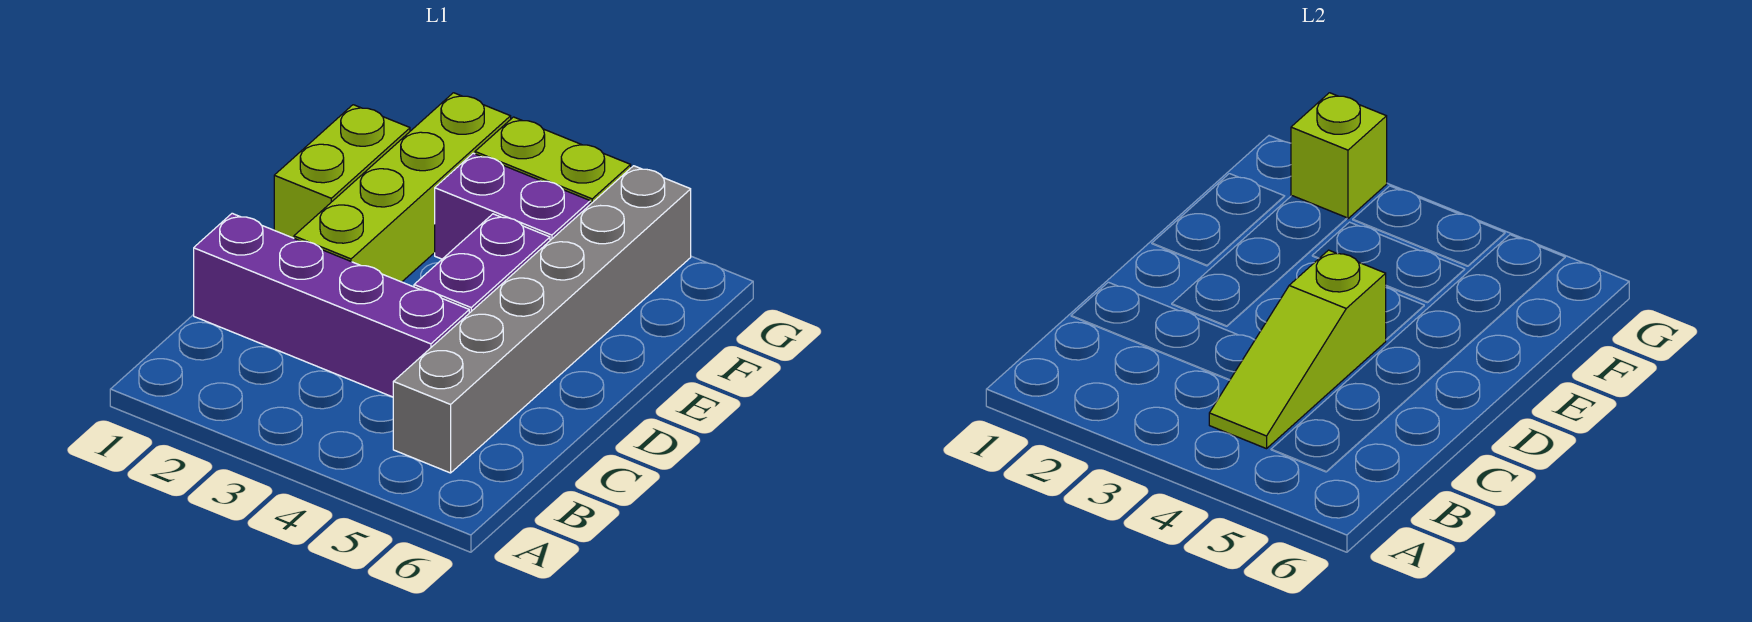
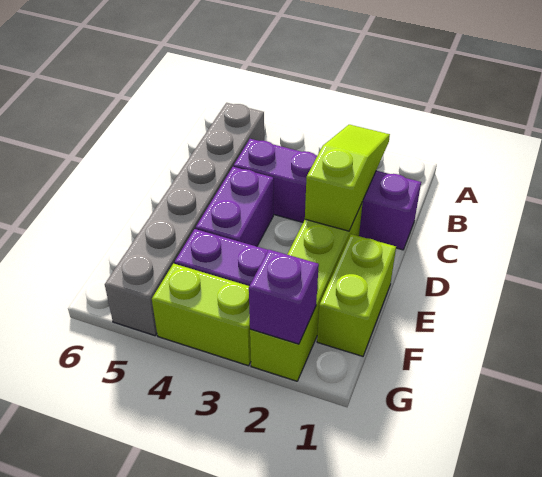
lime slope B4:D4 level 2 top D -> lime slope B2:D2 level 2 top D
lime brick G2 level 2 -> purple brick G2 level 2

